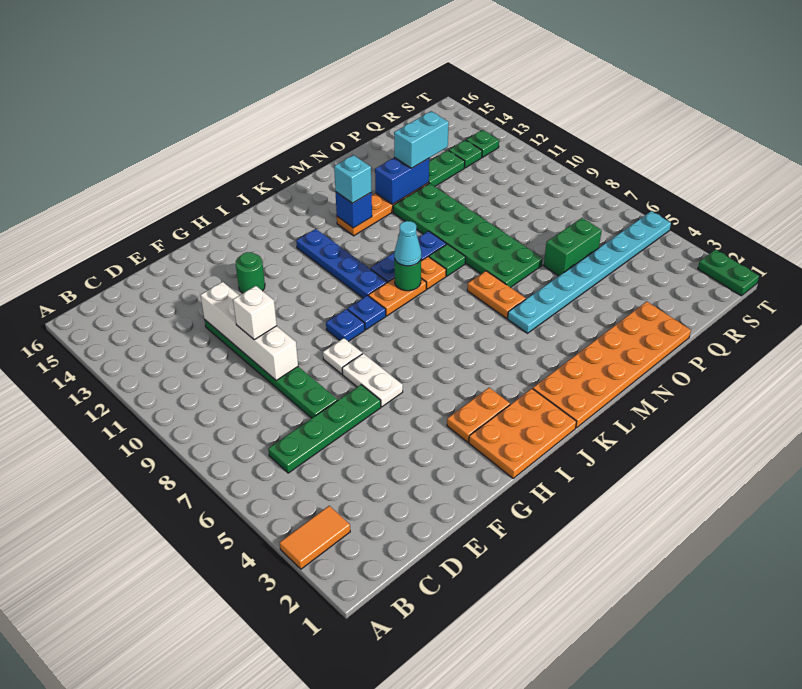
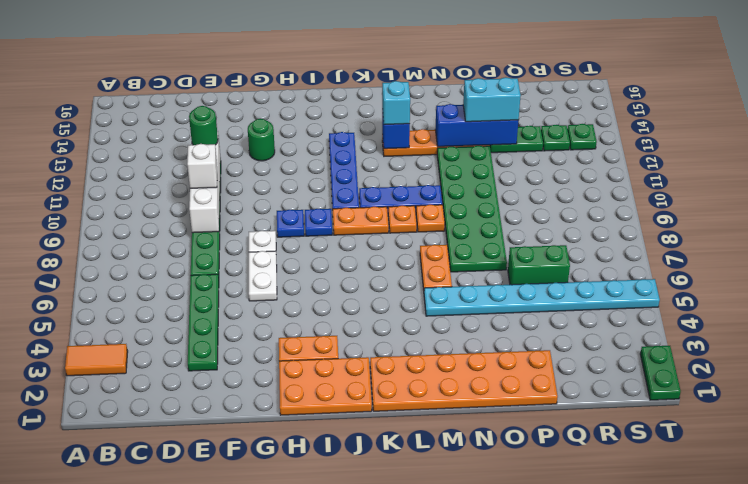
green plate C6:F6 level 1 -> green plate E3:E6 level 1
green round brick K9 level 2 -> green round brick E12 level 3
cyan cone K9 level 3 -> none
green plate M9 level 1 -> orange plate M9 level 1
blue brick N13:O13 level 2 -> blue brick N13:P13 level 2

